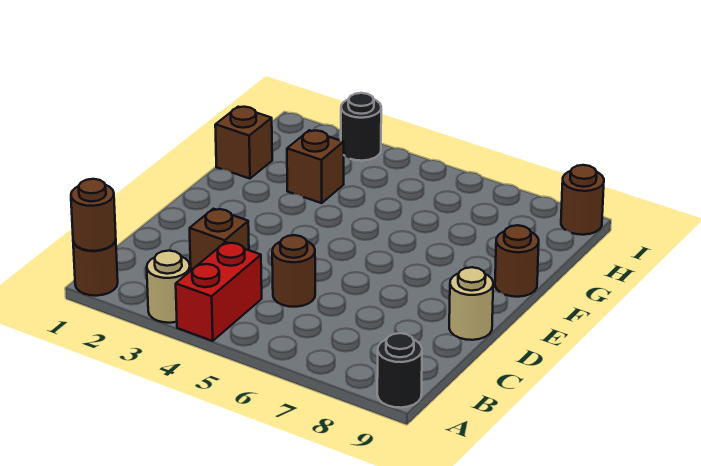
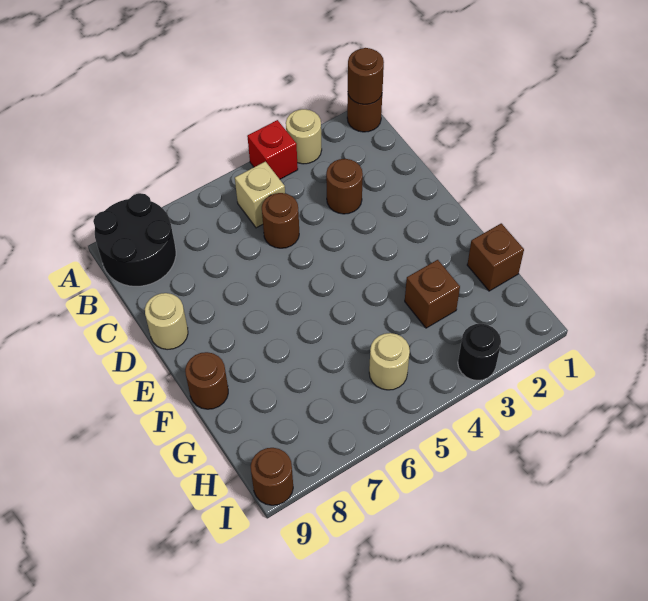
red brick A4:B4 level 1 -> red brick A4 level 1
black round brick A9 level 1 -> black round brick A8:B9 level 1
none -> tan brick B5 level 1
brown brick C3 level 1 -> brown round brick C3 level 1
none -> tan round brick H5 level 1

